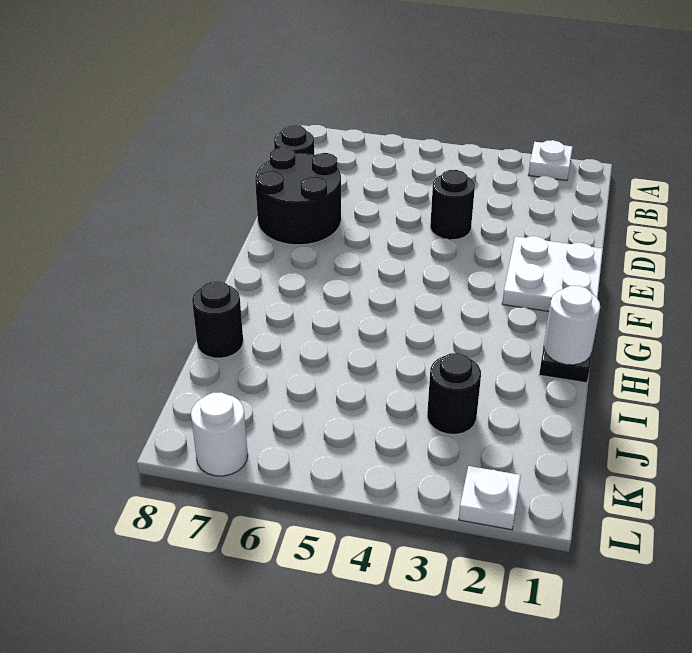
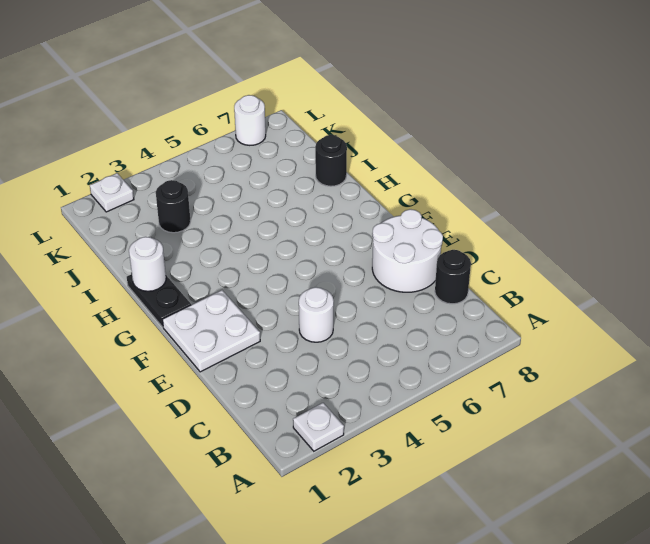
black round brick D4 level 1 -> white round brick D4 level 1
black round brick D7:E8 level 1 -> white round brick D7:E8 level 1

